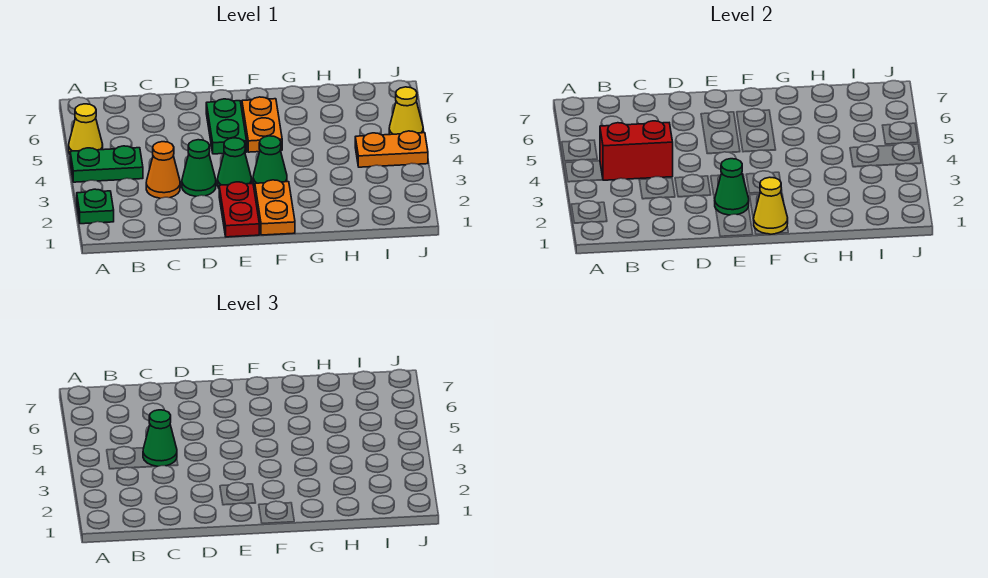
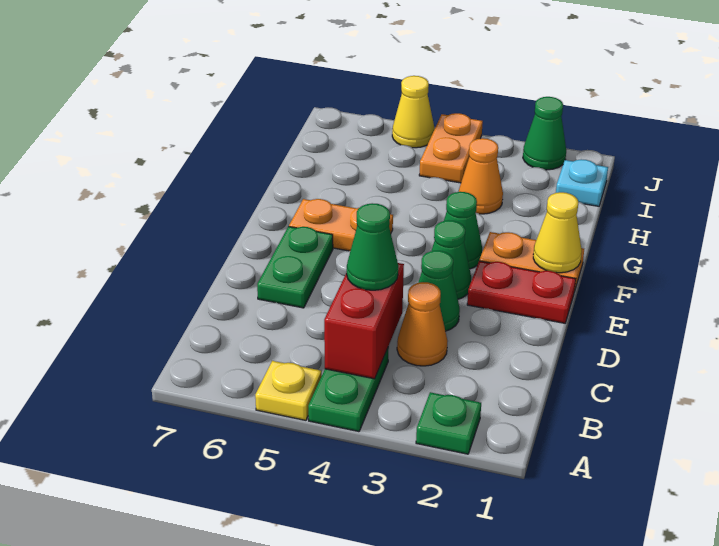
yellow cone A5 level 1 -> yellow plate A5 level 1
green cone E2 level 2 -> green cone J2 level 1
green plate E5:E6 level 1 -> green plate D6:E6 level 1
none -> orange cone H3 level 1
none -> cyan plate I1 level 1

